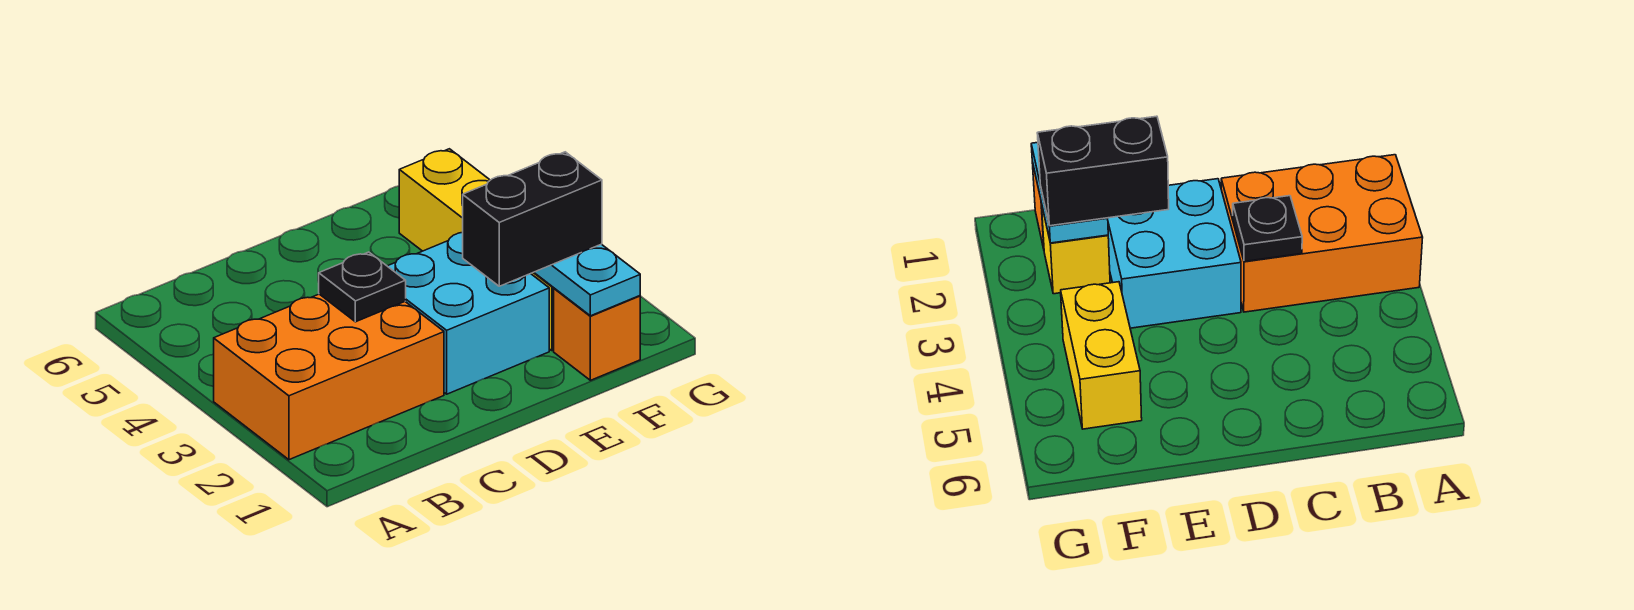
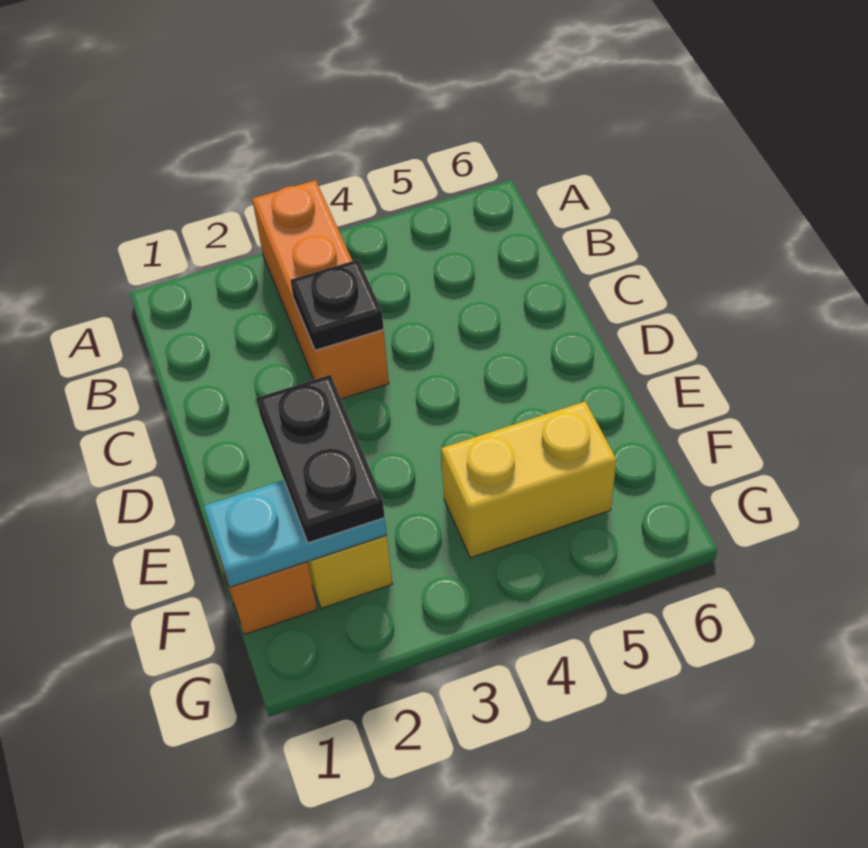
orange brick A2:C3 level 1 -> orange brick A3:C3 level 1
cyan brick D2:E3 level 1 -> none
black brick E2:F2 level 3 -> black plate E2:F2 level 3

